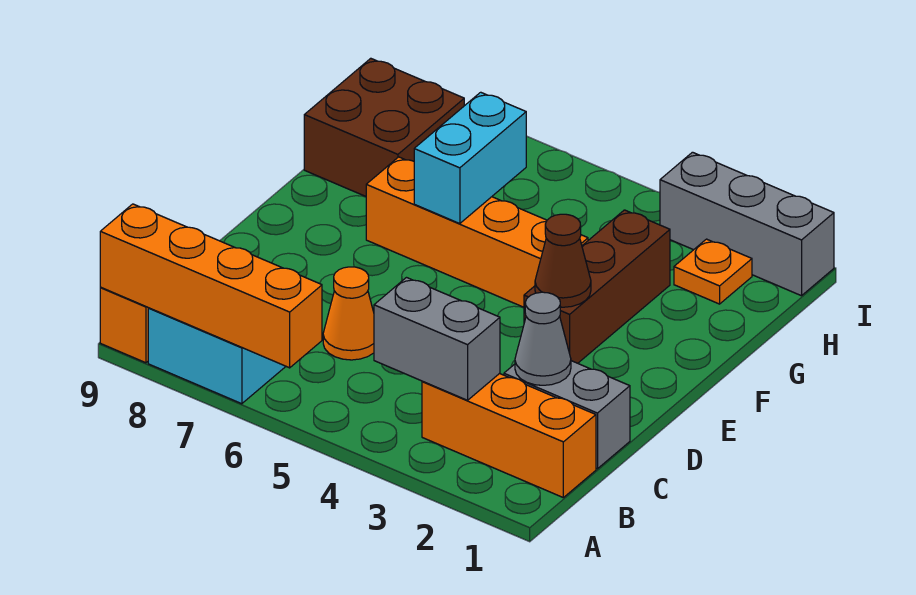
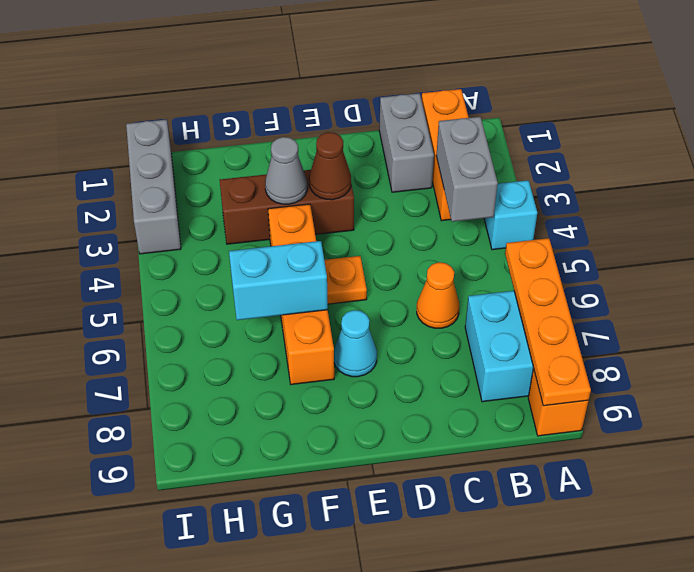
none -> cyan brick A4 level 1
orange brick A6:A9 level 2 -> orange plate A6:A9 level 2
grey cone C2 level 2 -> grey cone F3 level 2
none -> cyan cone E7 level 1
brown brick G8:H9 level 1 -> none
orange plate H2 level 1 -> orange plate E5 level 1

